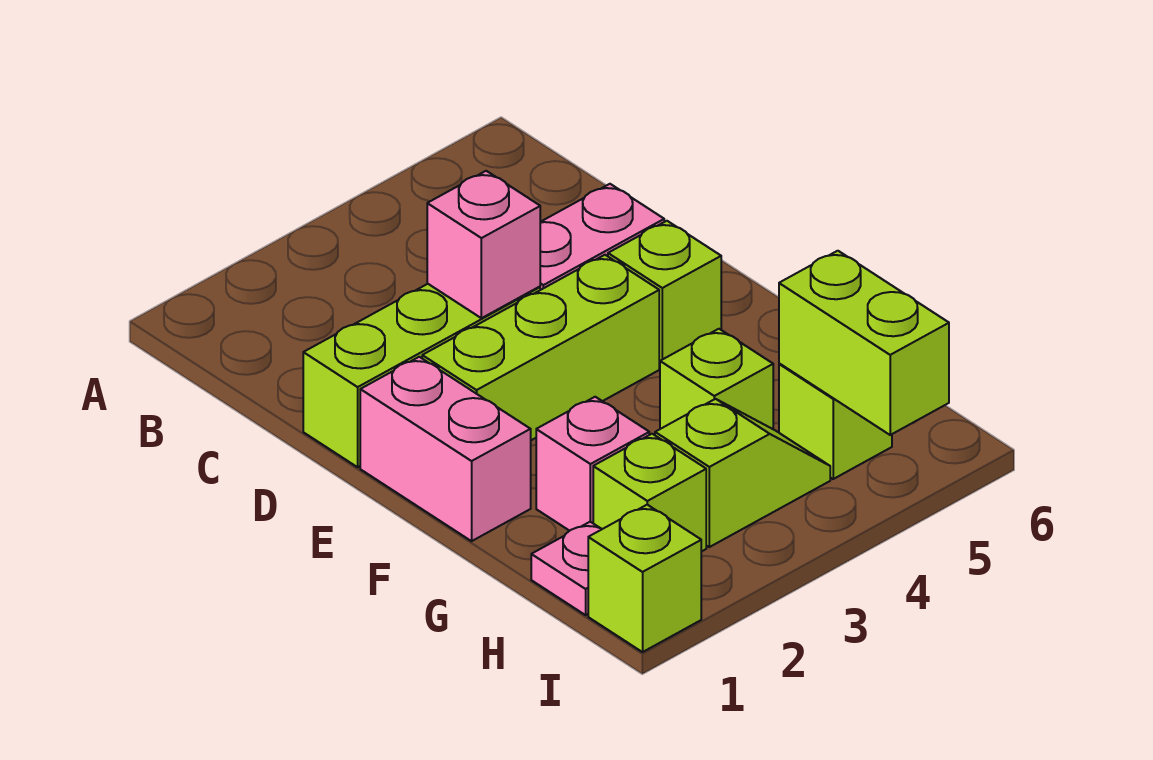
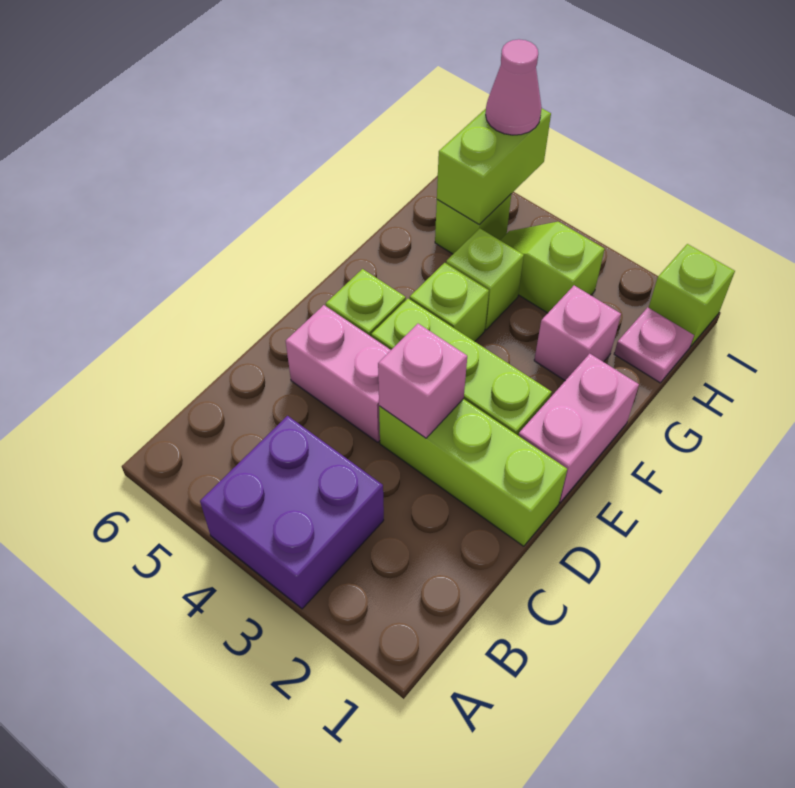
none -> purple brick A3:B4 level 1
lime brick H2 level 1 -> lime brick F4 level 1
none -> pink cone I5 level 3

